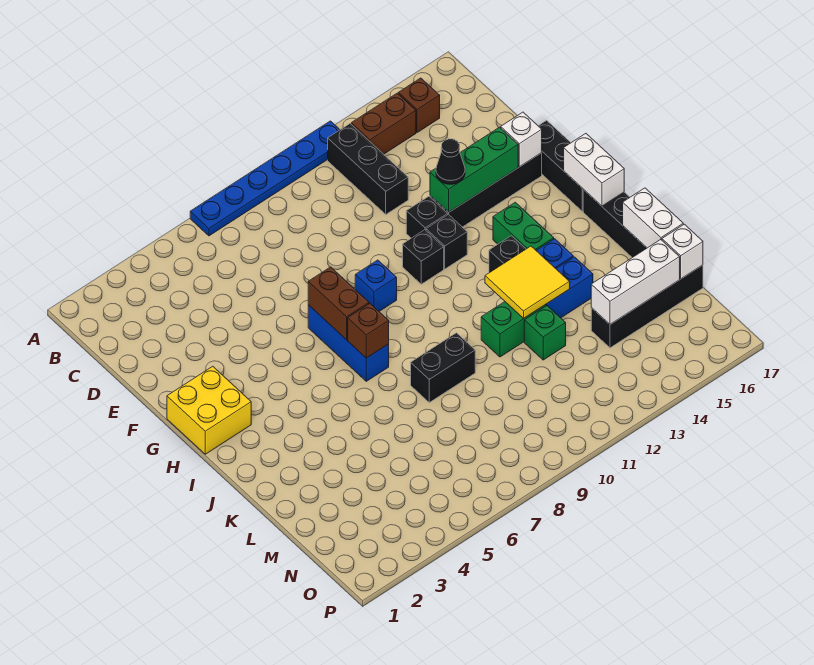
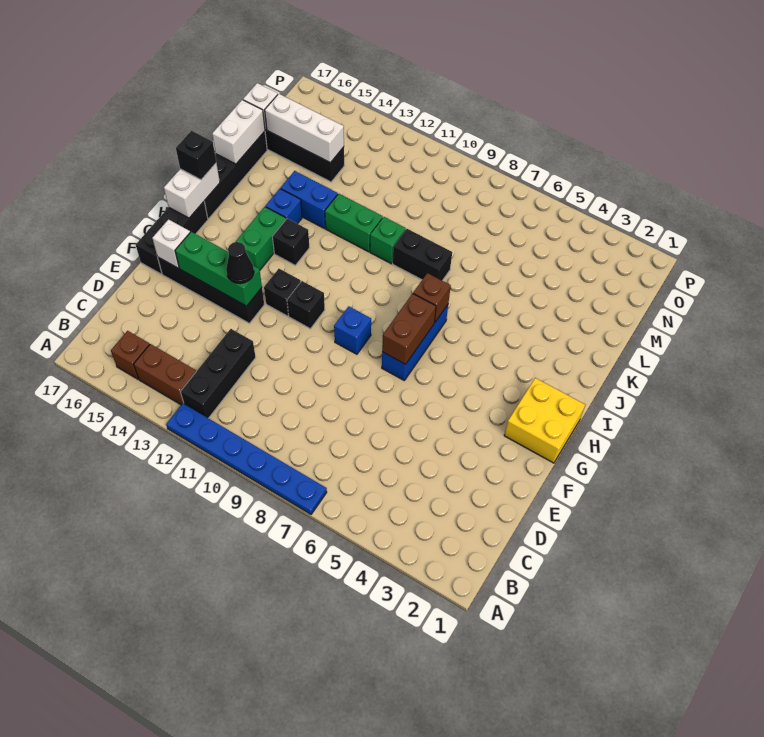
black brick F12 level 1 -> black brick I17 level 3
yellow tile J12:K13 level 2 -> none
green brick L12 level 1 -> green brick K10 level 1

